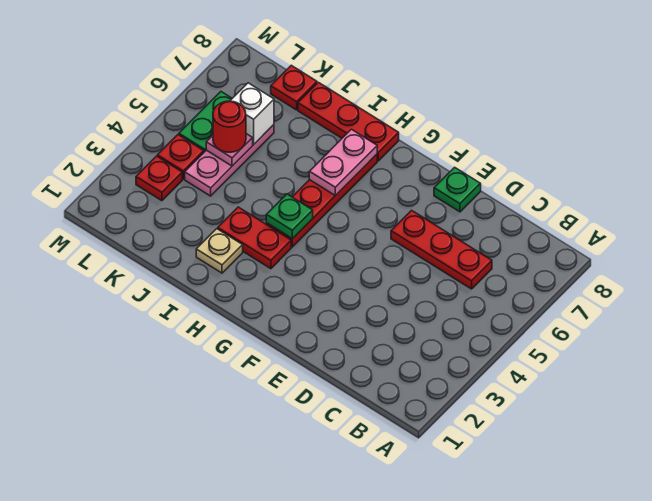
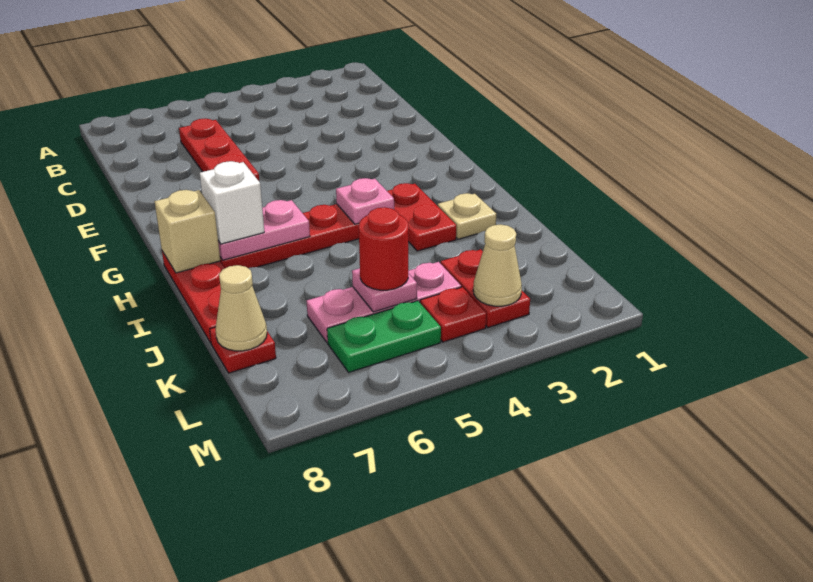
green plate E8 level 1 -> none
green plate H4 level 2 -> pink plate H4 level 2
none -> tan brick H8 level 2
white brick K6 level 2 -> white brick H7 level 3
none -> tan cone K8 level 2
red plate L3 level 1 -> red plate K3:L3 level 1
none -> tan cone L3 level 2

